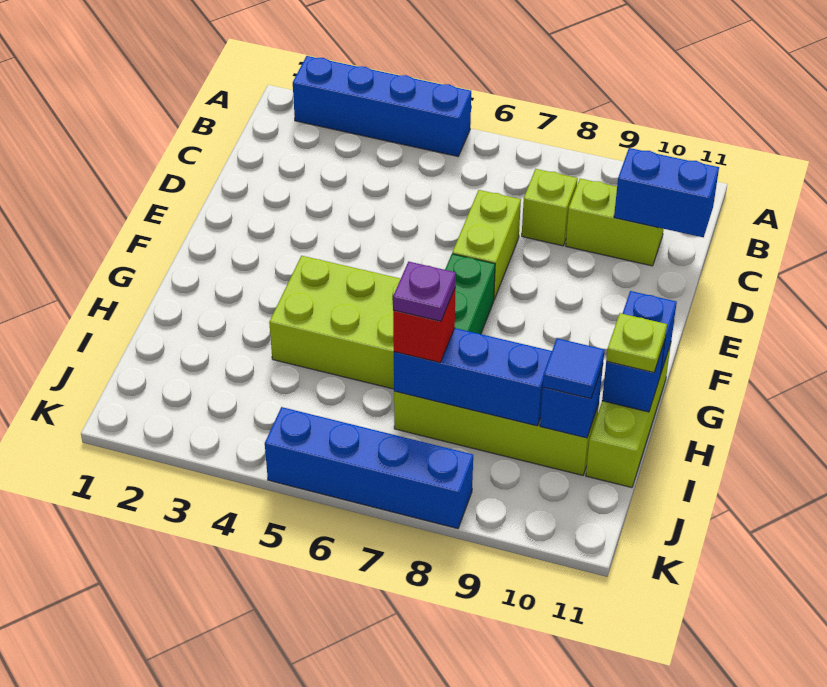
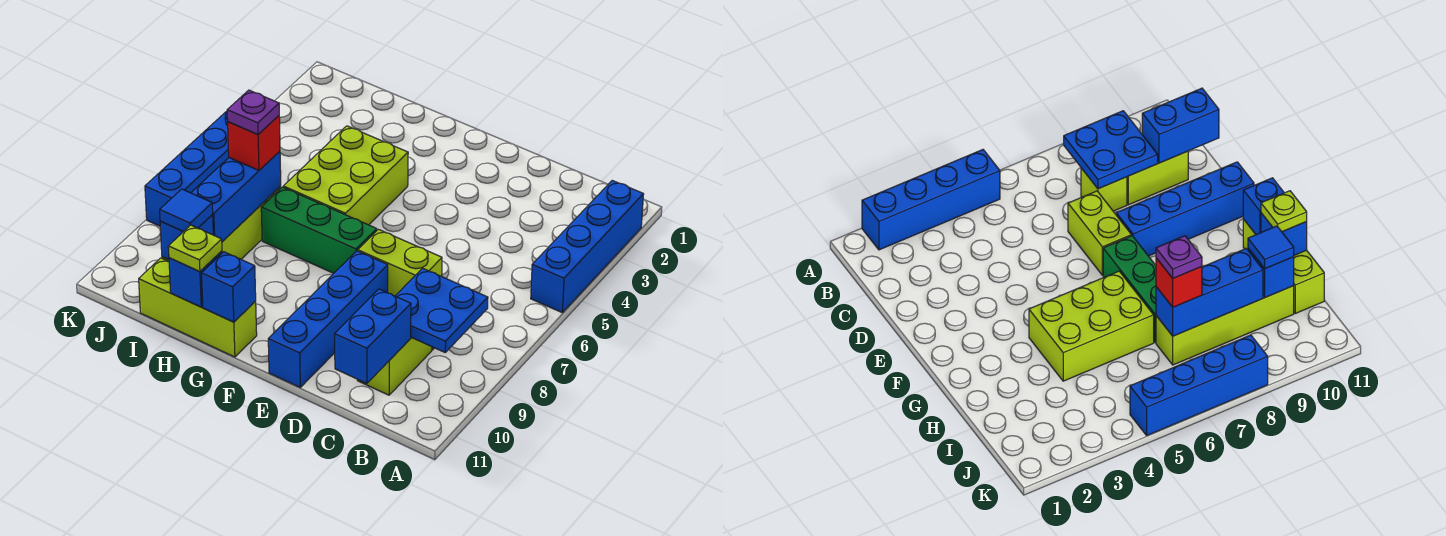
none -> blue plate B8:C9 level 2
none -> blue brick E8:E11 level 1

